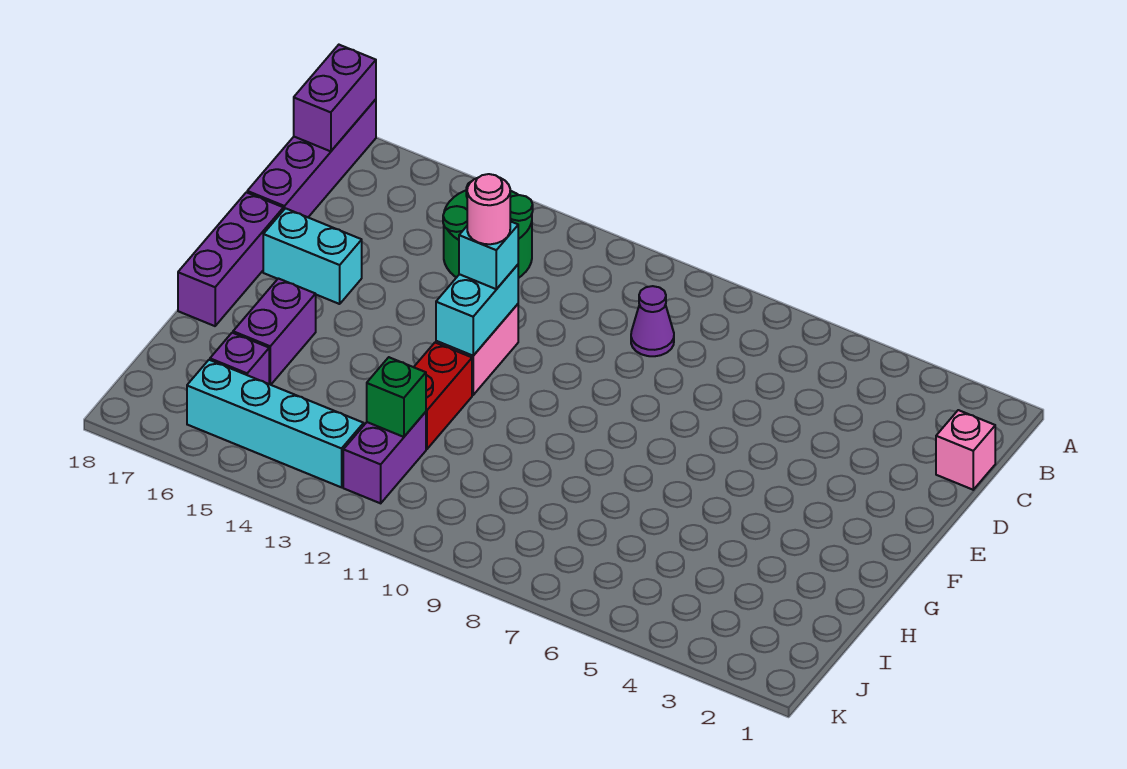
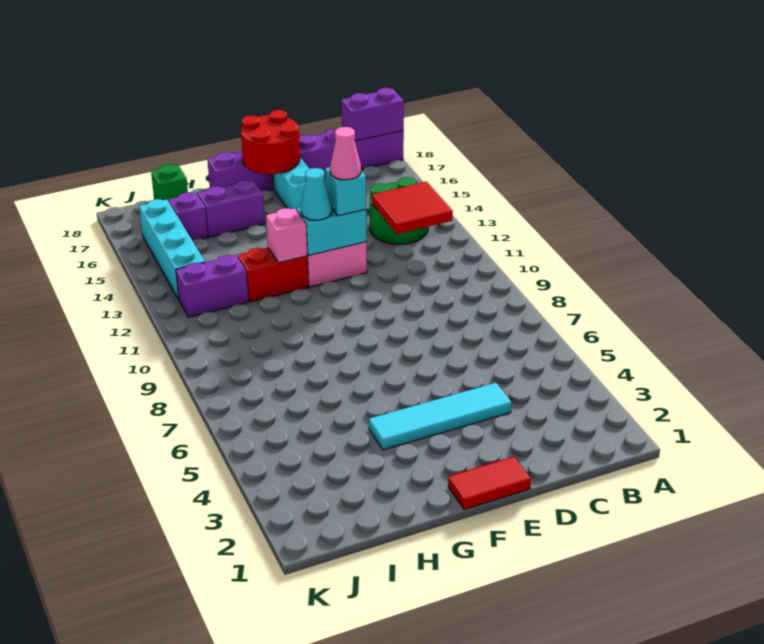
none -> red tile B12:C13 level 2
pink brick C1 level 1 -> pink brick G12 level 2
purple cone C9 level 1 -> none
none -> cyan tile D4:G4 level 1
none -> red tile E1:F1 level 1
pink round brick E12 level 4 -> pink cone E12 level 4
none -> red round brick E17:F18 level 2
none -> cyan cone F12 level 3
green brick I12 level 2 -> green brick I18 level 1

